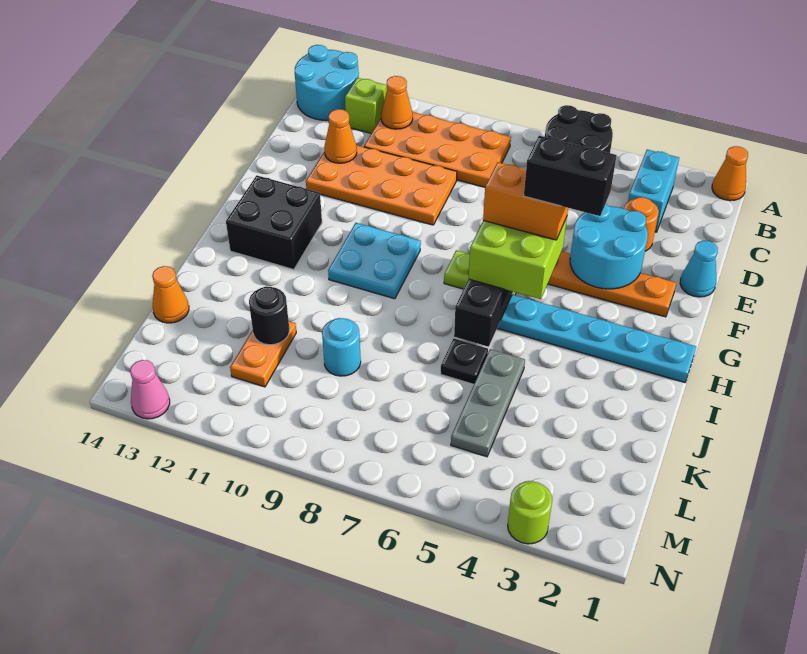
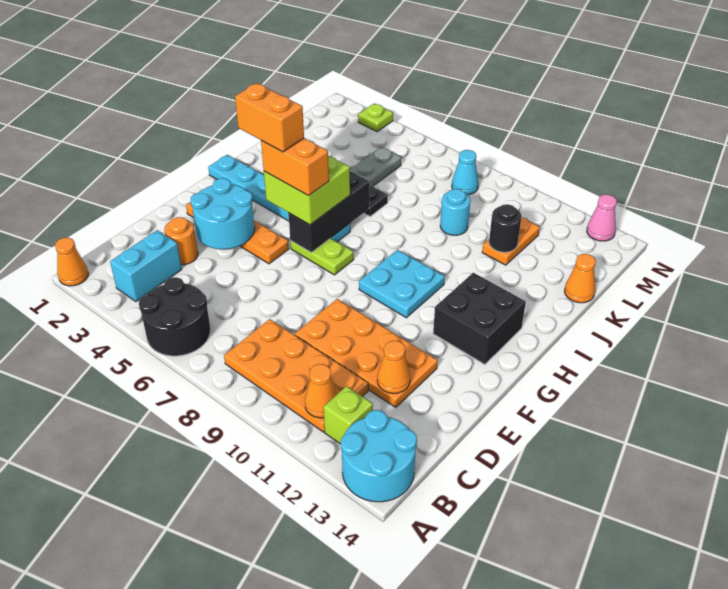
cyan cone E1 level 1 -> cyan cone M8 level 1
black brick G4:G5 level 5 -> orange brick G4:G5 level 5
lime round brick N3 level 1 -> lime plate N3 level 1

